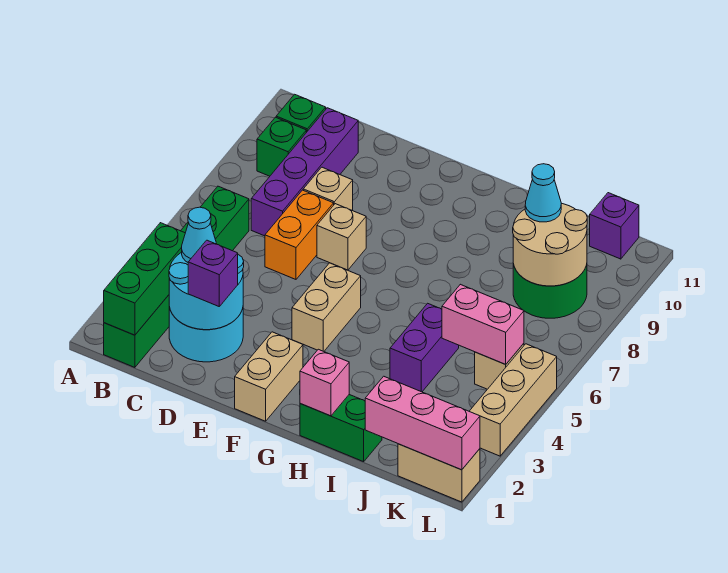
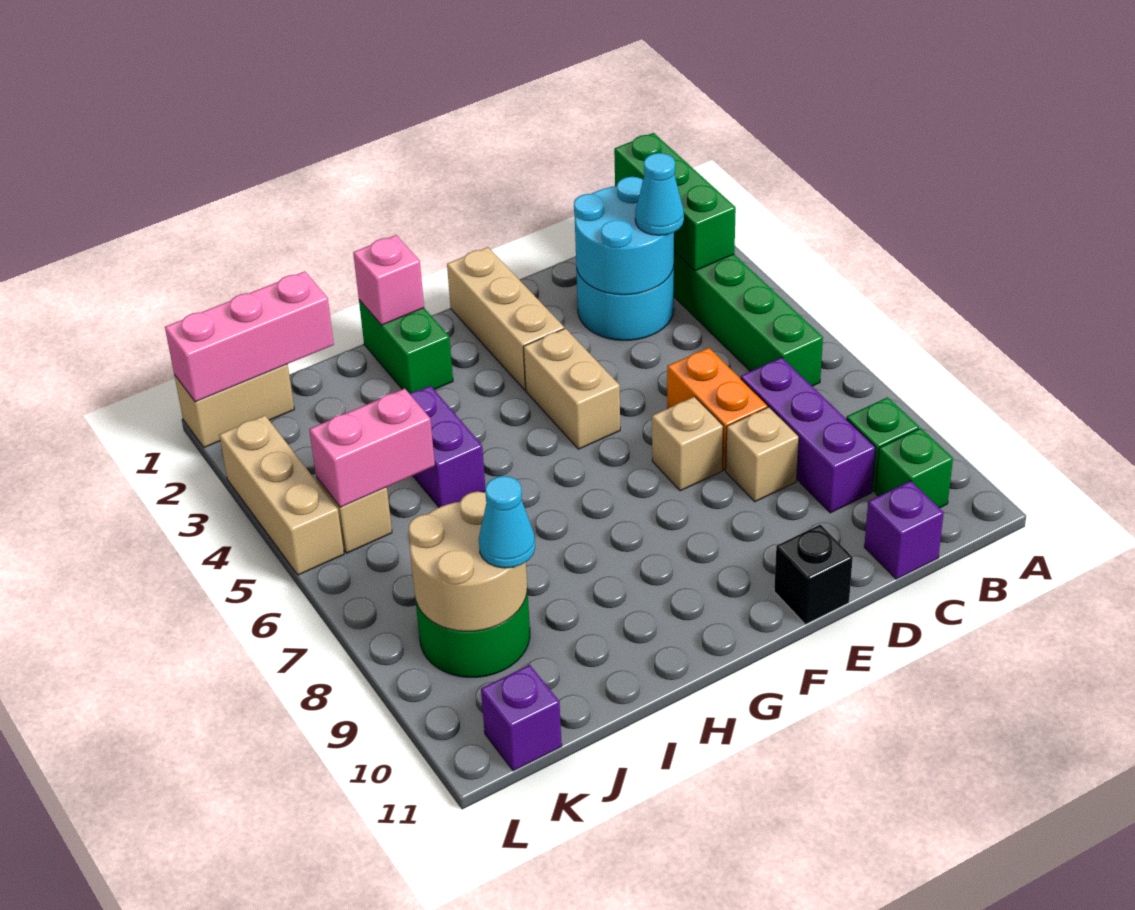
purple brick C7:C10 level 1 -> purple brick C7:C9 level 1
purple brick D2 level 3 -> purple brick C11 level 1
none -> black brick E11 level 1
tan brick F1:F2 level 1 -> tan brick F1:F3 level 1
green brick H1:I1 level 1 -> green brick H1:H2 level 1

